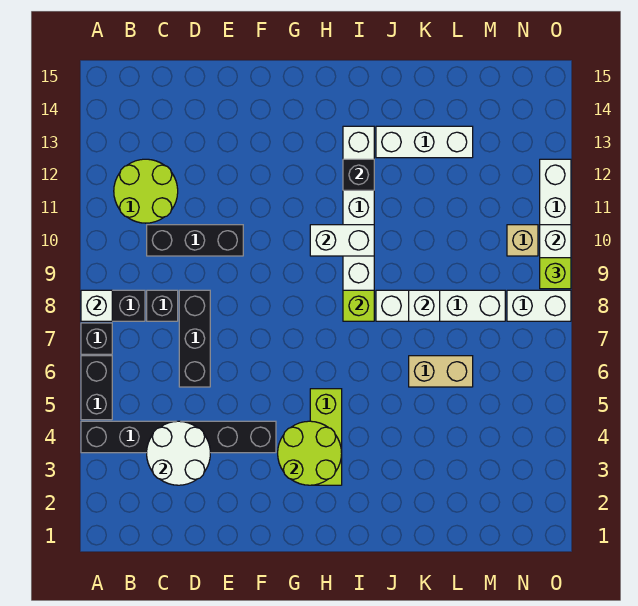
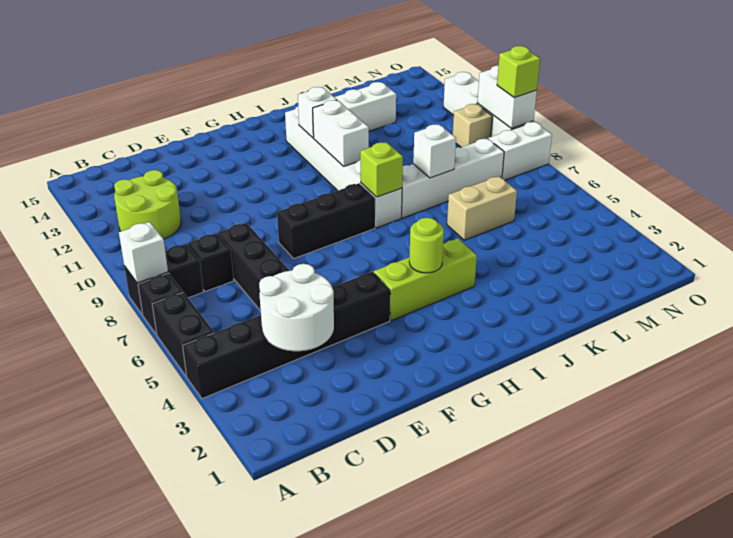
black brick C10:E10 level 1 -> black brick F8:H8 level 1
lime round brick G3:H4 level 2 -> lime round brick H4 level 2
lime brick H3:H5 level 1 -> lime brick G4:I4 level 1
white brick H10:I10 level 2 -> white brick I10:I11 level 2
black brick I12 level 2 -> white brick I12 level 2

